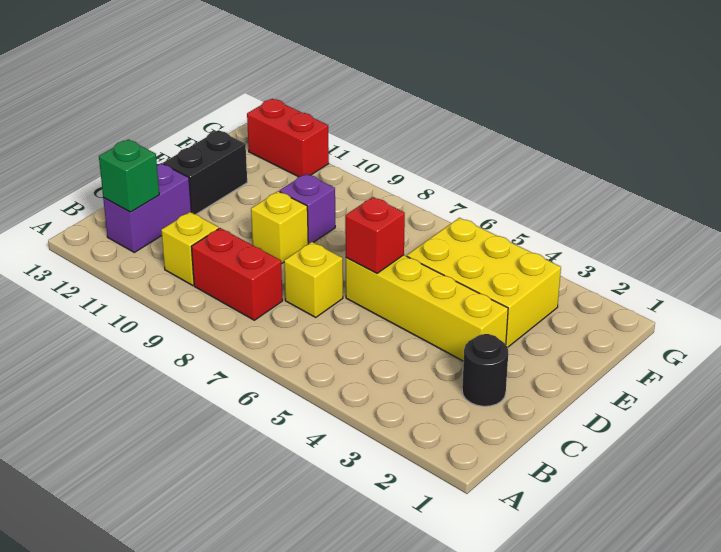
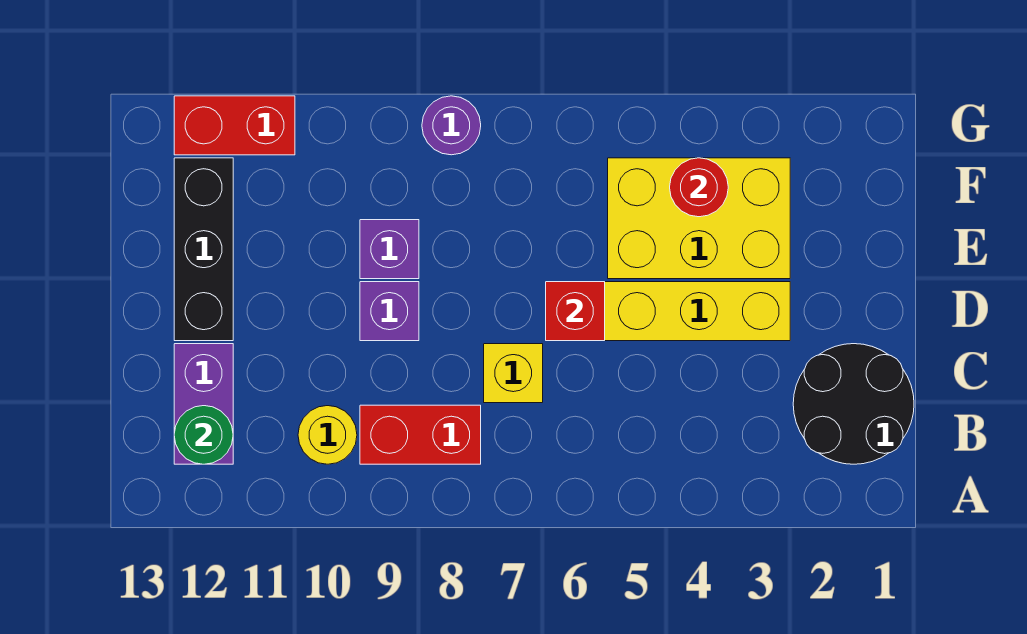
yellow brick B10 level 1 -> yellow round brick B10 level 1
green brick B12 level 2 -> green round brick B12 level 2
black round brick C2 level 1 -> black round brick B1:C2 level 1
yellow brick D9 level 1 -> purple brick D9 level 1
black brick D12:E12 level 1 -> black brick D12:F12 level 1
none -> red round brick F4 level 2
none -> purple round brick G8 level 1

